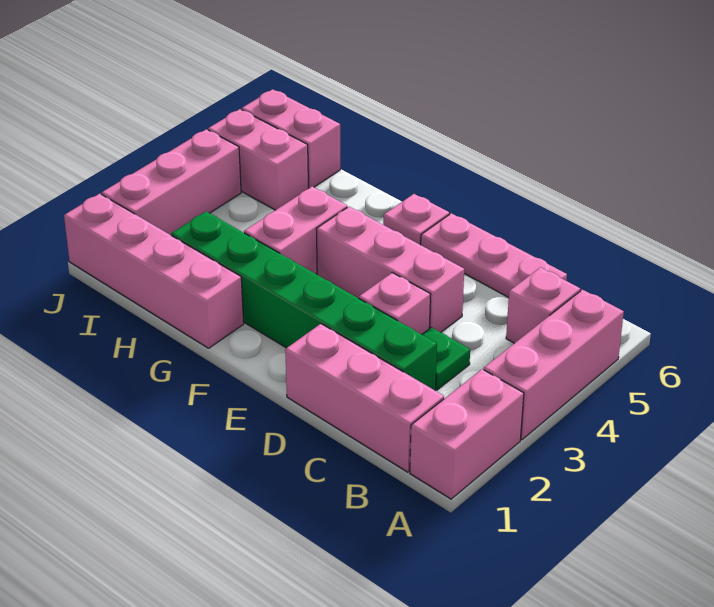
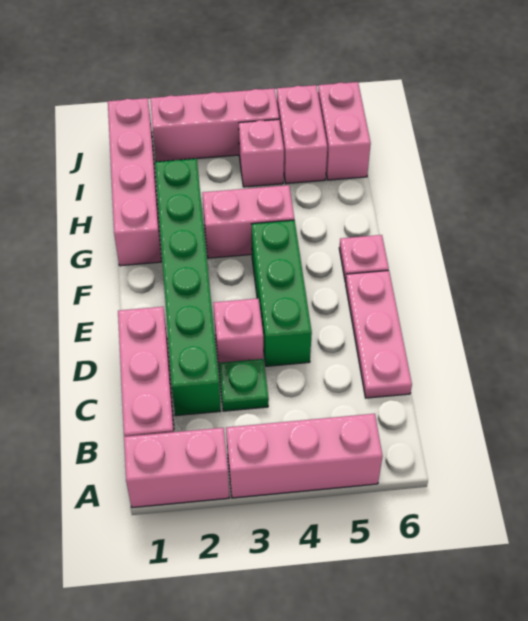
pink brick B5 level 1 -> pink brick I4 level 1
pink brick D4:F4 level 1 -> green brick D4:F4 level 1

